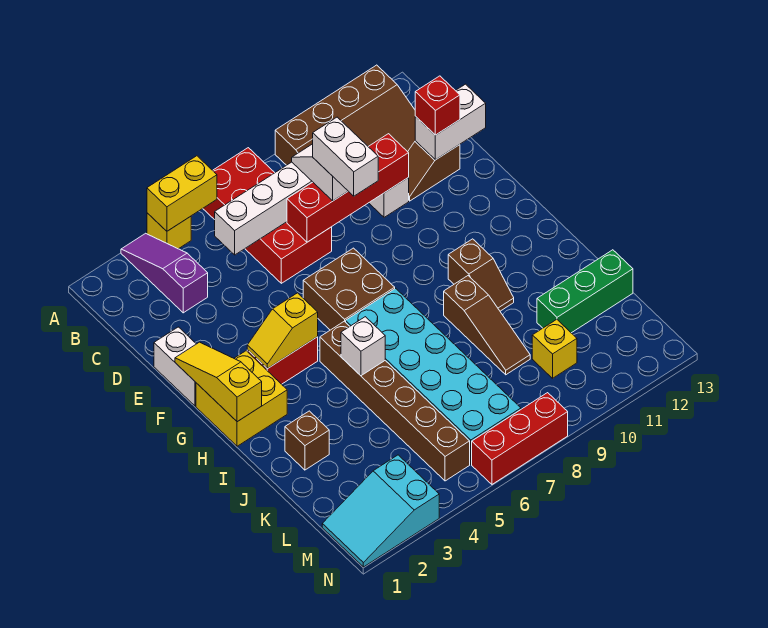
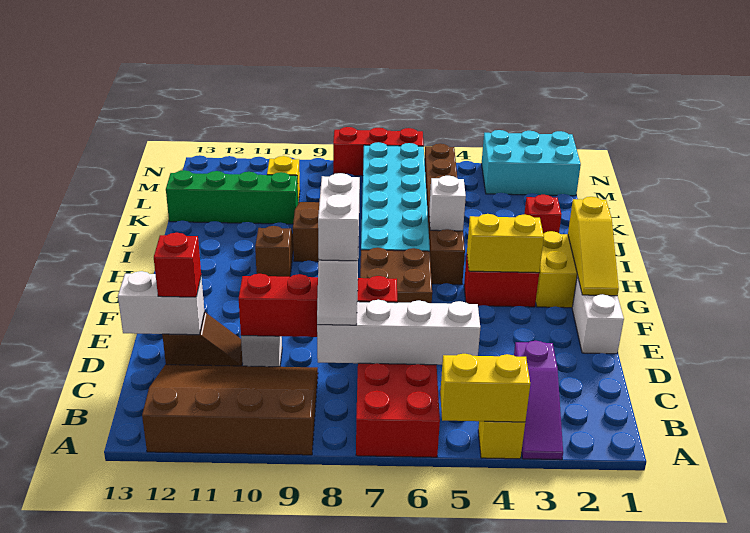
yellow slope G3:G4 level 2 top 4 -> yellow brick G3:G4 level 2
brown brick J2 level 1 -> red brick J2 level 1
green brick K11:K13 level 1 -> green brick K10:K13 level 1
cyan slope M1:N3 level 1 top 3 -> cyan brick M1:N3 level 1

